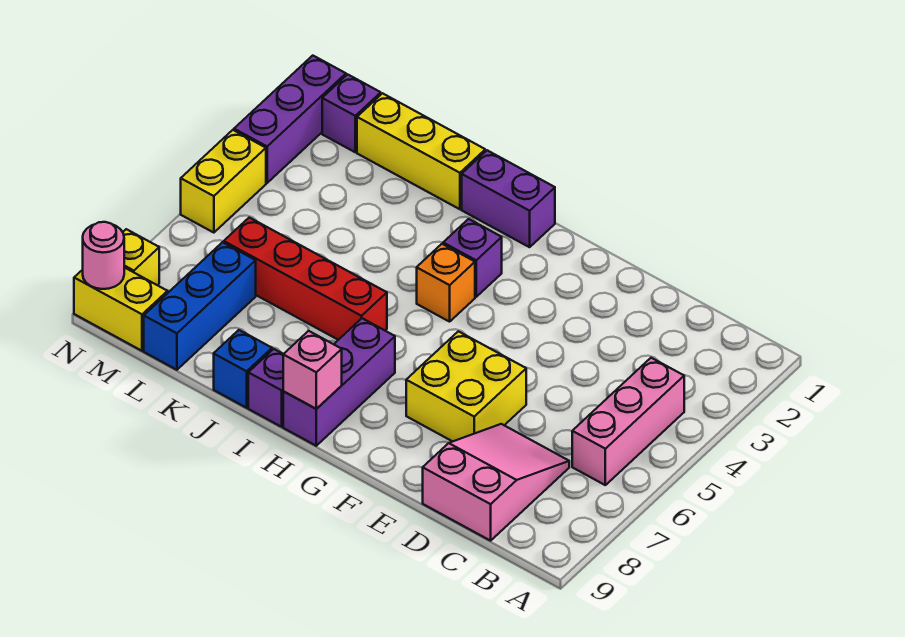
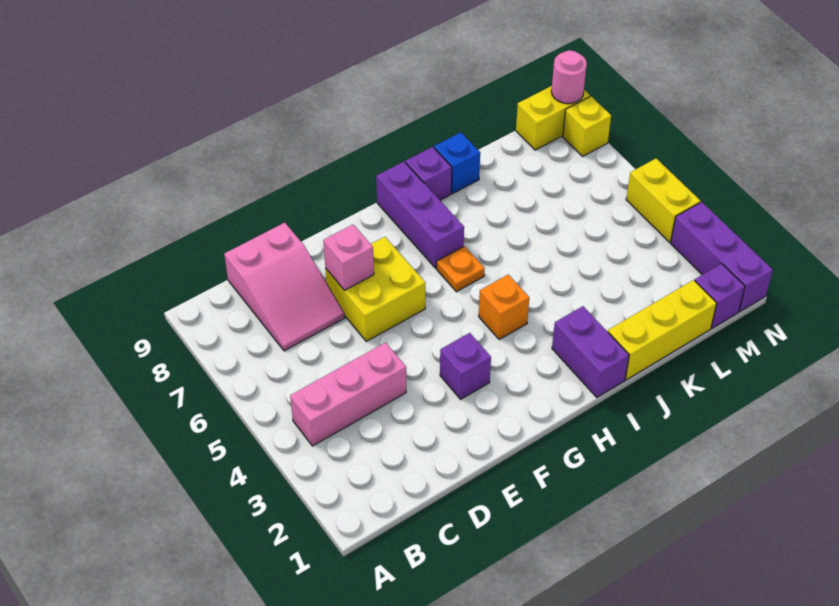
pink brick B4:B6 level 1 -> pink brick B4:D4 level 1
purple brick H1:I1 level 1 -> purple brick I1:I2 level 1
purple brick H3 level 1 -> purple brick F3 level 1
none -> orange plate H6 level 1
pink brick H9 level 2 -> pink brick E7 level 2
red brick I6:L6 level 1 -> none
blue brick L7:L9 level 1 -> none

